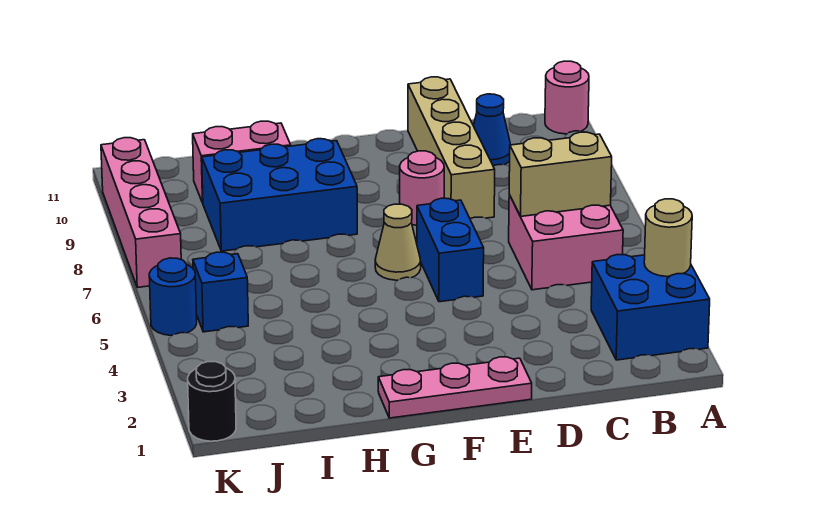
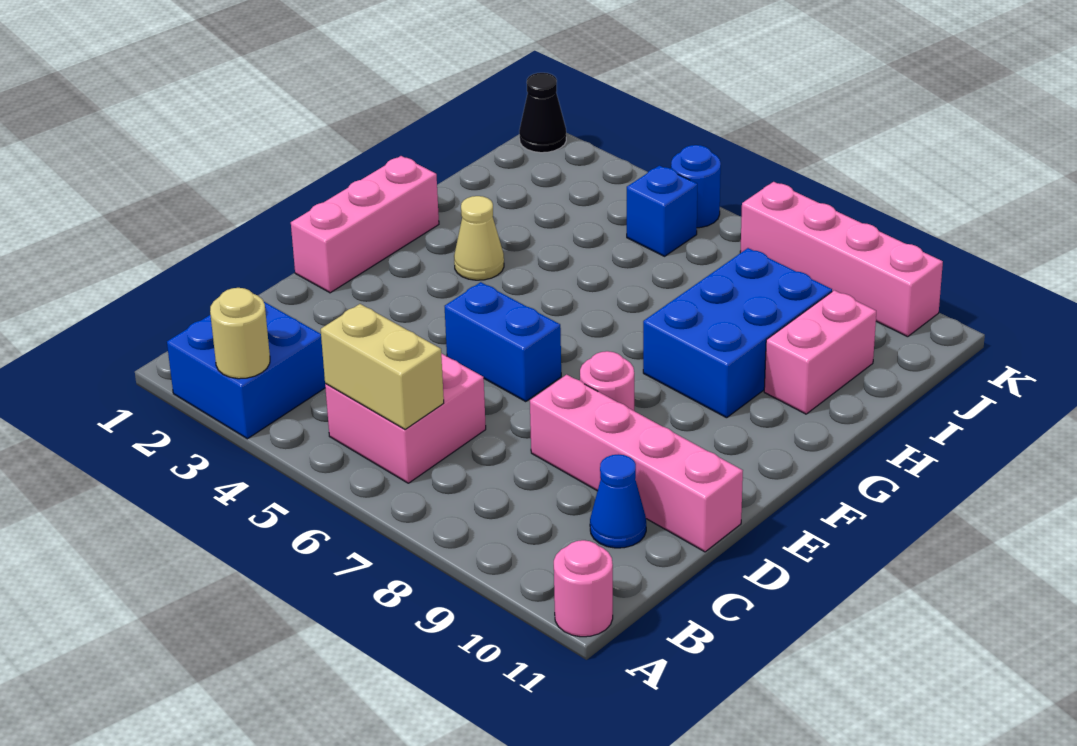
tan brick B6:C6 level 2 -> tan brick B5:B6 level 2
tan brick D8:D11 level 1 -> pink brick D8:D11 level 1
pink plate E1:G1 level 1 -> pink brick E1:G1 level 1
tan cone F6 level 1 -> tan cone G3 level 1
black round brick K1 level 1 -> black cone K1 level 1

